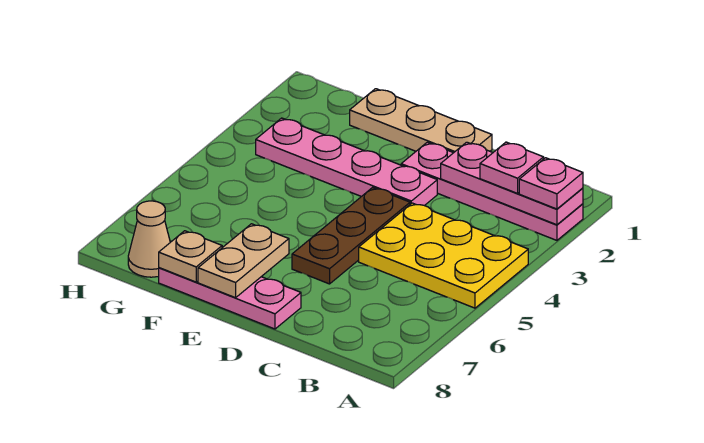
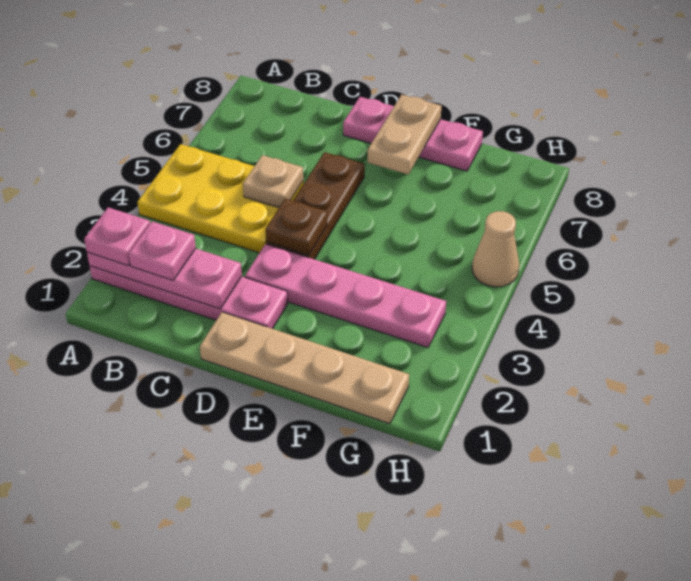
tan plate D1:F1 level 1 -> tan plate D1:G1 level 1
none -> brown plate D4 level 2
tan plate F8 level 2 -> tan plate C5 level 2
tan cone G8 level 1 -> tan cone H5 level 1

